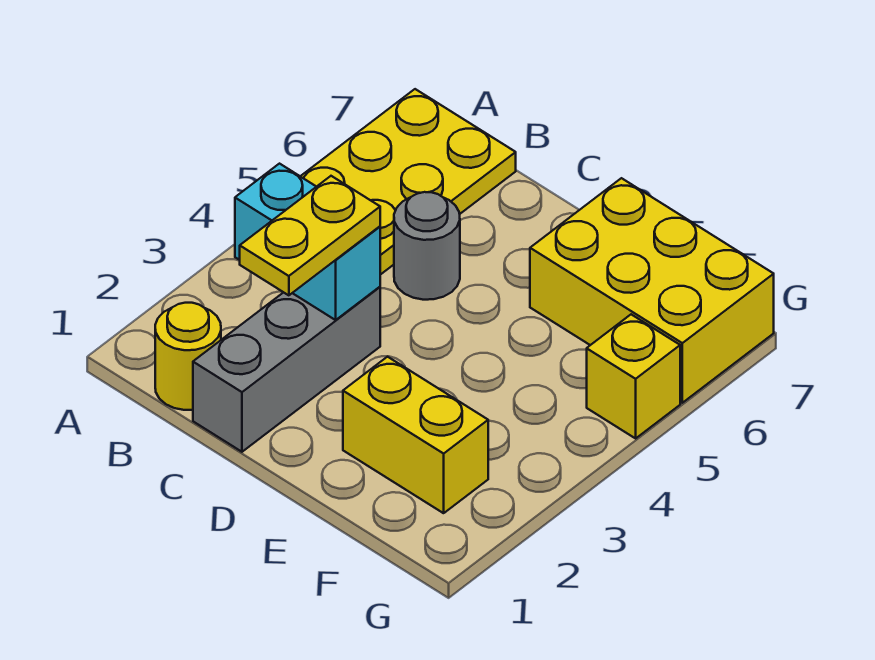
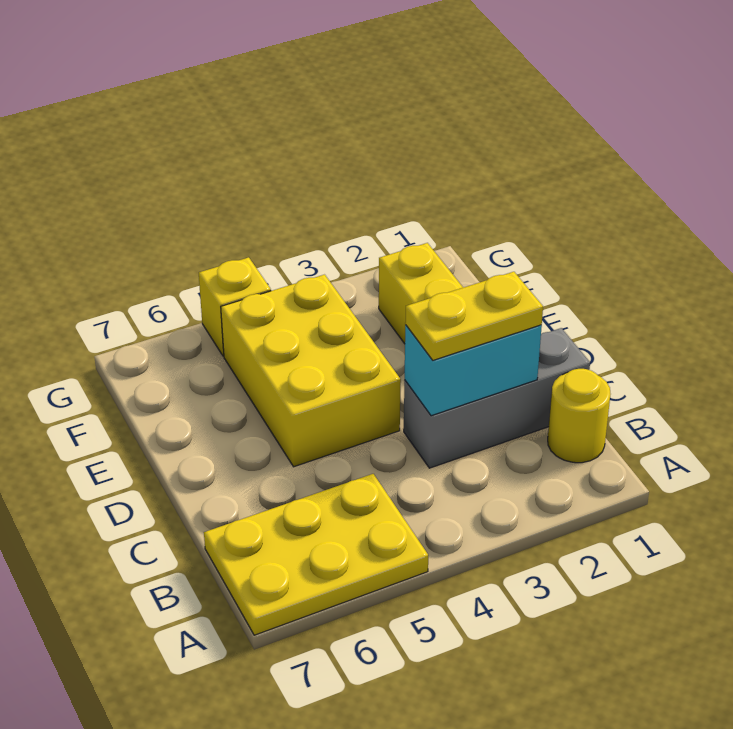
cyan brick B3:C3 level 2 -> cyan brick C2:C3 level 2
grey round brick C5 level 1 -> none
yellow brick E6:G7 level 1 -> yellow brick D4:F5 level 1

